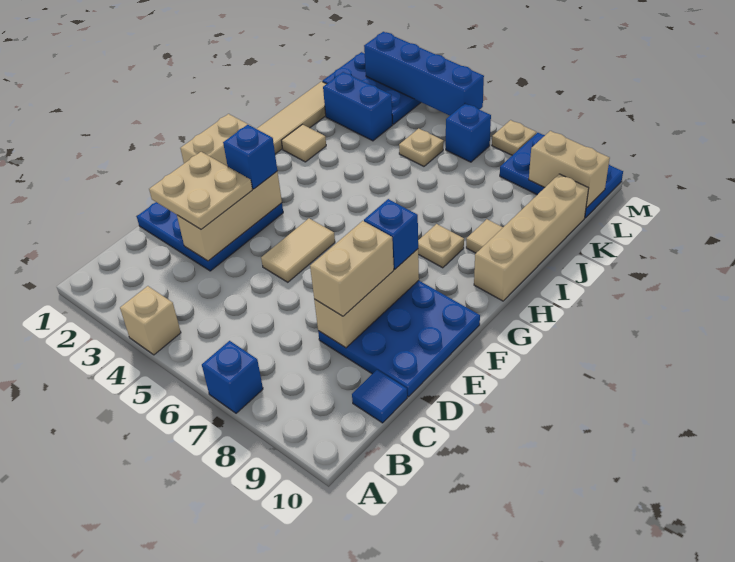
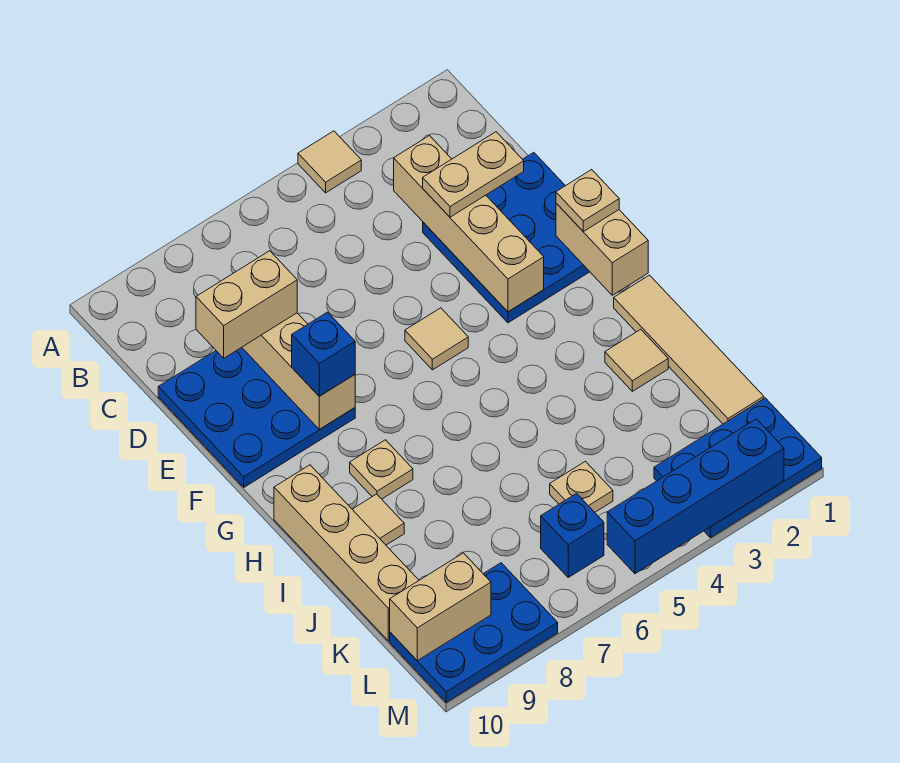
tan brick A4 level 1 -> tan tile A4 level 1
blue brick A7 level 1 -> none
blue tile C10 level 1 -> none
tan plate D2:E3 level 3 -> tan plate D2:D3 level 3
tan brick D3:F3 level 2 -> tan brick C3:F3 level 2
tan brick D8:E8 level 3 -> tan brick D8:D9 level 3
tan tile E5:F5 level 1 -> tan tile F5 level 1
blue brick F3 level 3 -> none
blue brick K2:K3 level 1 -> none
tan plate M7 level 1 -> tan plate F1 level 3

